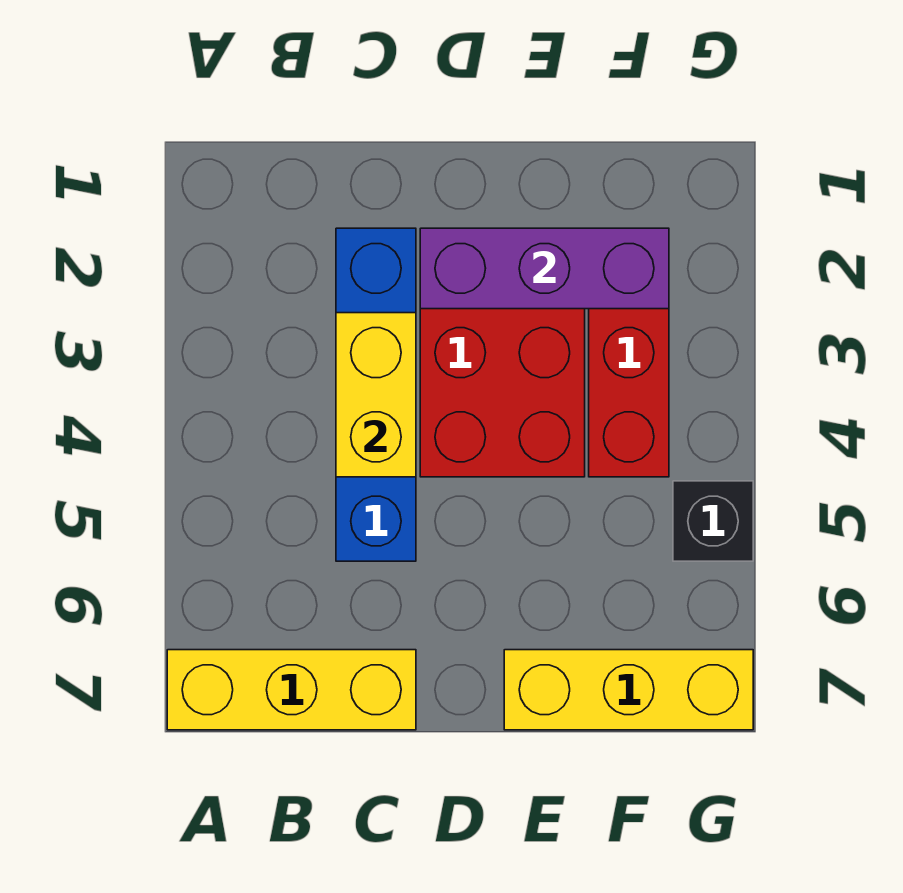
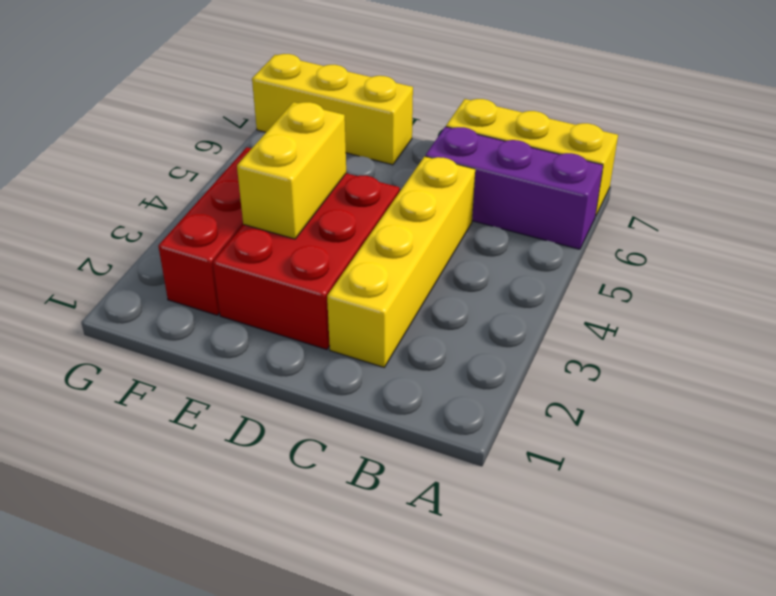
blue brick C2:C5 level 1 -> yellow brick C2:C5 level 1
yellow brick C3:C4 level 2 -> yellow brick E3:E4 level 2
purple brick D2:F2 level 2 -> purple brick A6:C6 level 1
black brick G5 level 1 -> none

